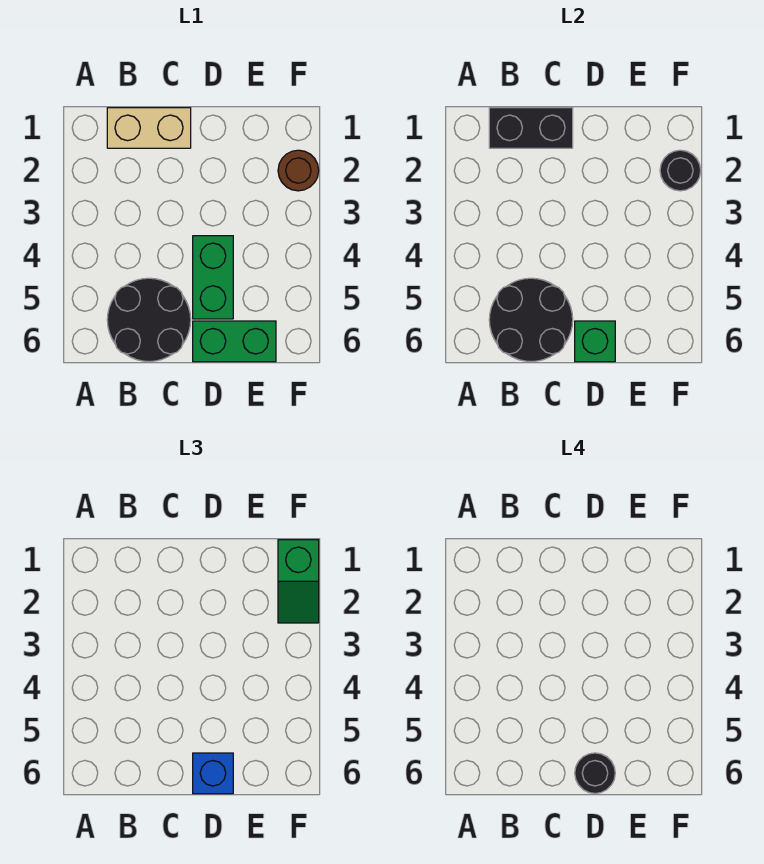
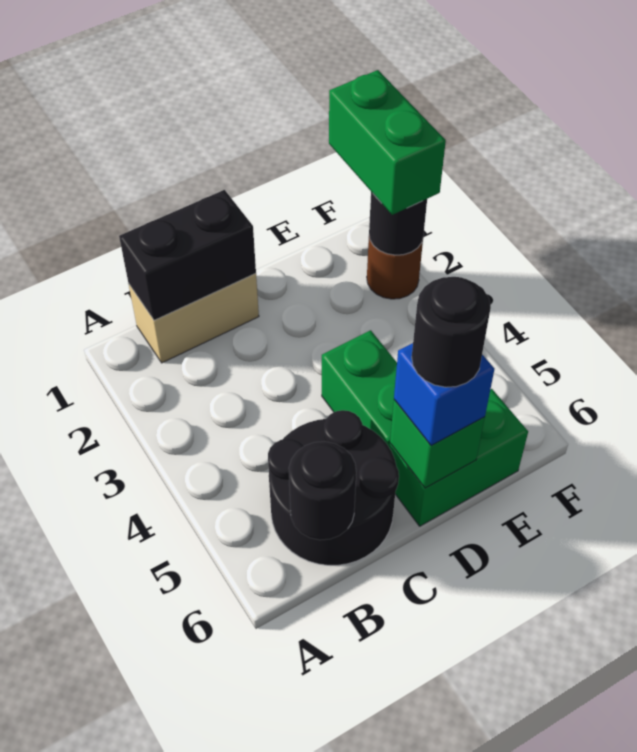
black round brick B5:C6 level 2 -> black round brick B6 level 2
green slope F1:F2 level 3 top 1 -> green brick F1:F2 level 3

